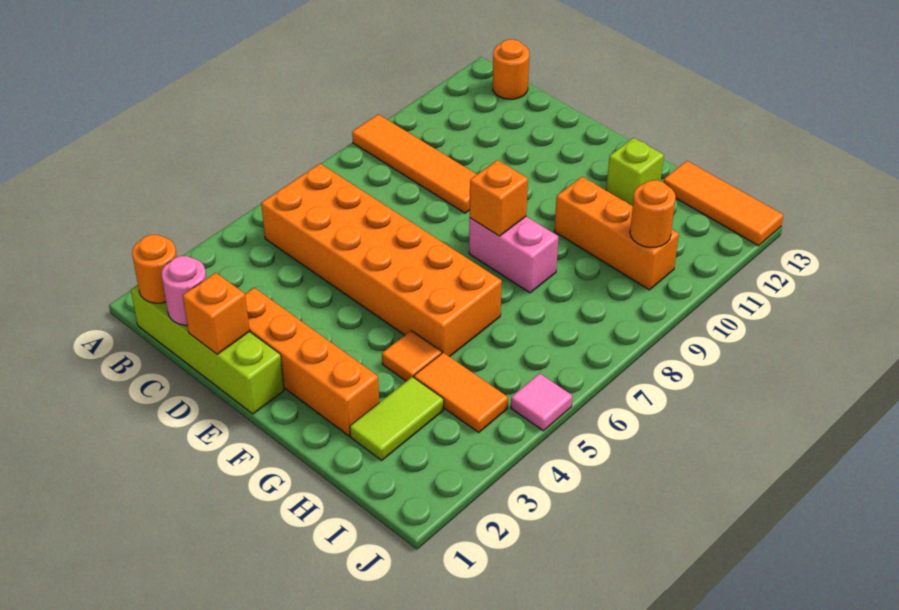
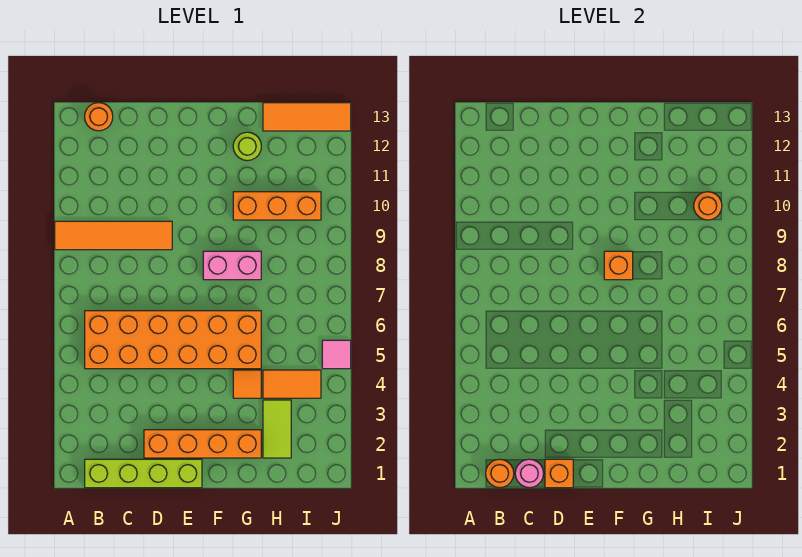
lime brick G12 level 1 -> lime round brick G12 level 1

